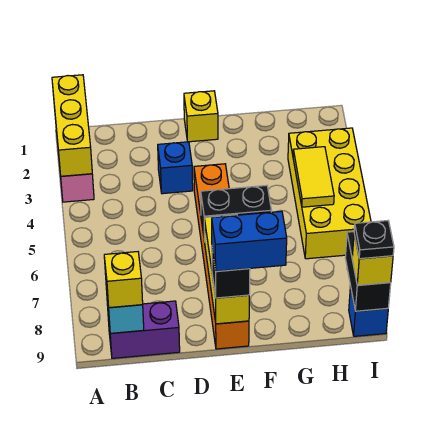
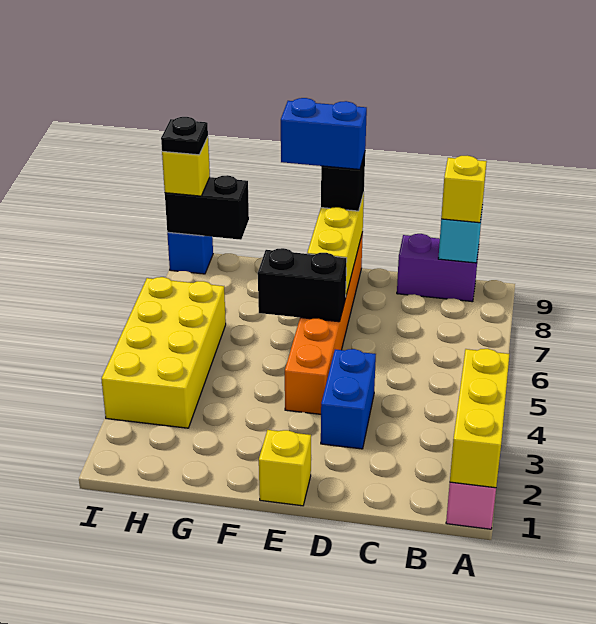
blue brick D3 level 1 -> blue brick D3:D4 level 1
yellow tile H4:H5 level 2 -> none
black brick I8:I9 level 2 -> black brick H9:I9 level 2

